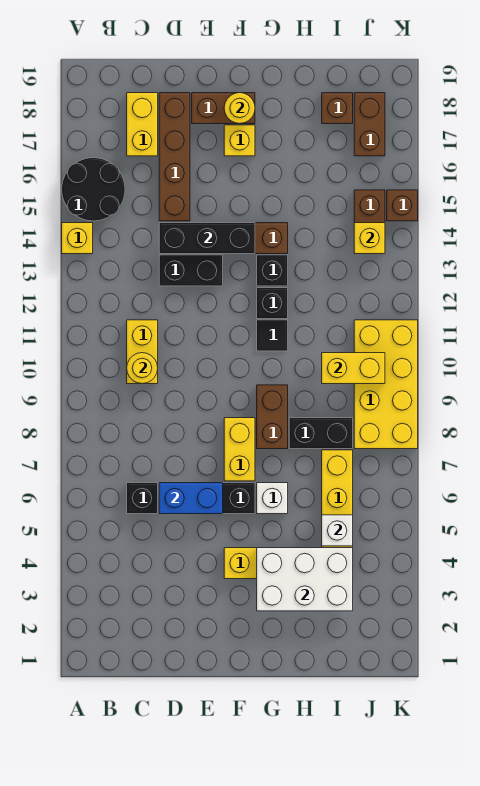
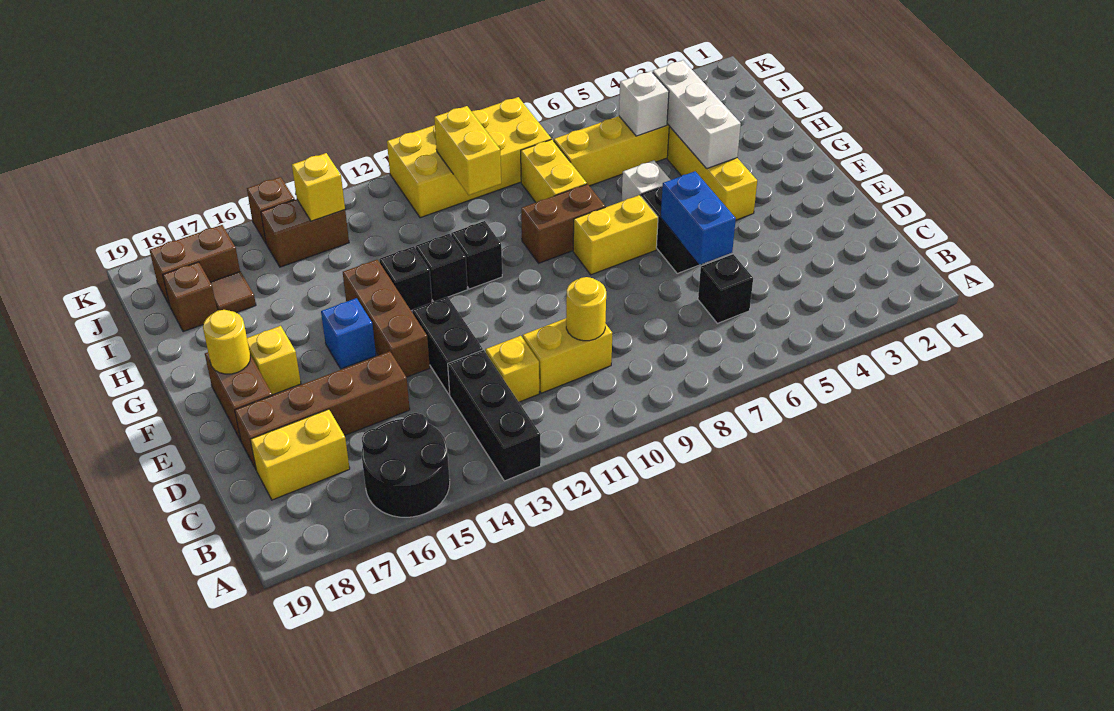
yellow brick A14 level 1 -> yellow brick C12 level 1
black brick D14:F14 level 2 -> black brick A13:C13 level 1
none -> blue brick F15 level 1
white brick G3:I4 level 2 -> white brick G4:I4 level 2
black tile G11 level 1 -> black brick G11 level 1
black brick H8:I8 level 1 -> yellow brick H8:I8 level 1
none -> brown tile I17 level 1

